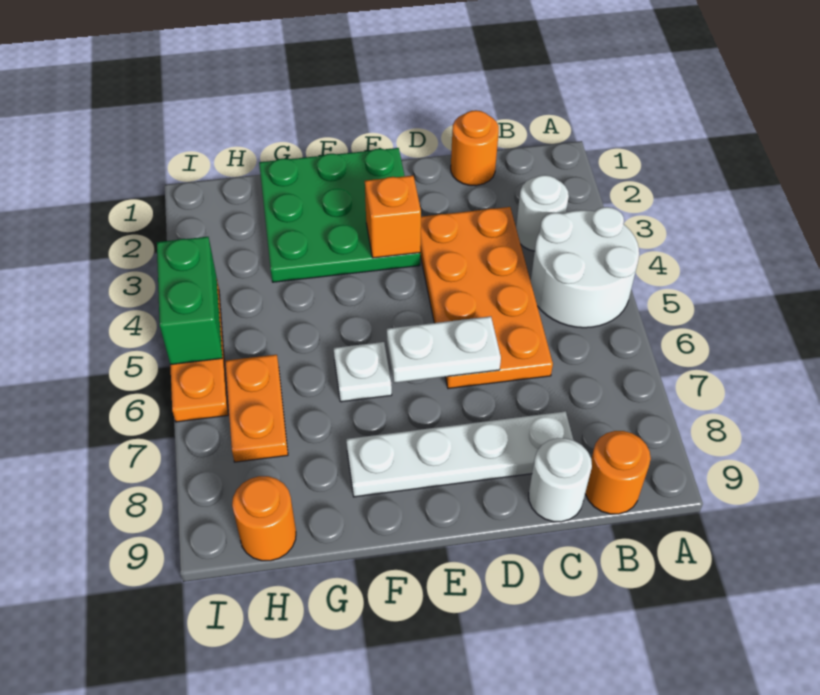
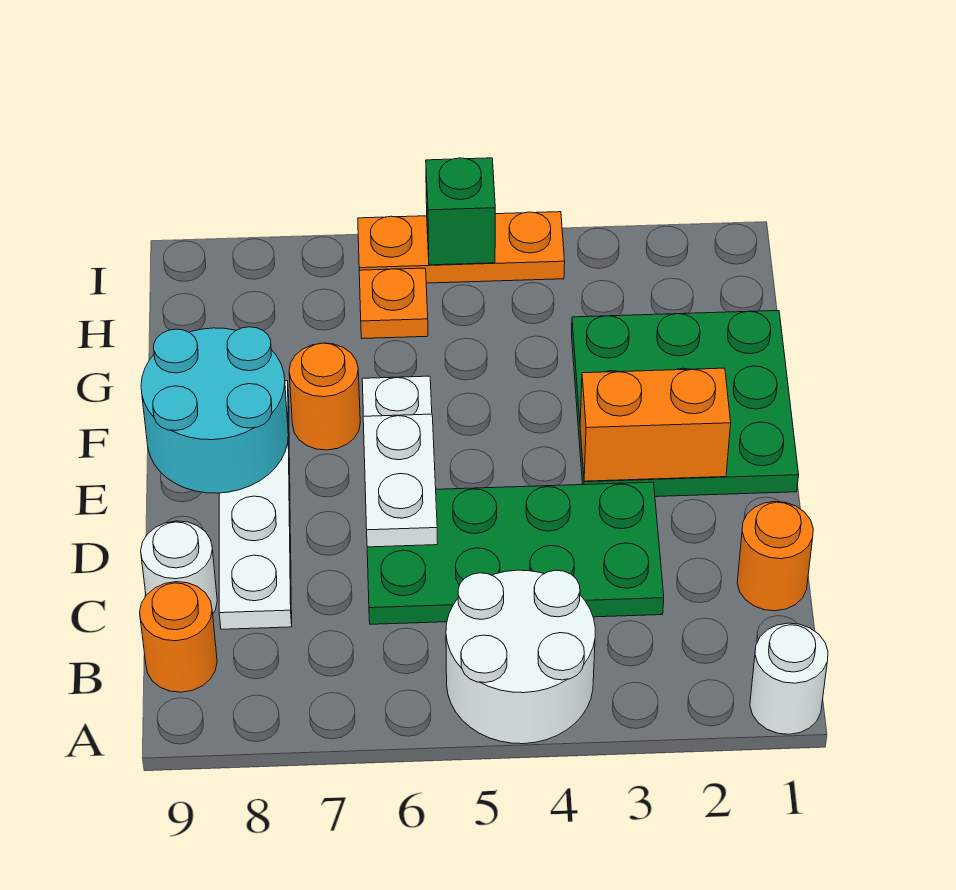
white round brick B3 level 1 -> white round brick A1 level 1
orange plate C3:D6 level 1 -> green plate C3:D6 level 1
orange brick E3 level 2 -> orange brick E2:E3 level 2
none -> cyan round brick E8:F9 level 2
orange plate H6:H7 level 1 -> orange plate H6 level 1
orange round brick H9 level 1 -> orange round brick F7 level 1
green brick I4:I5 level 2 -> green brick I5 level 2

